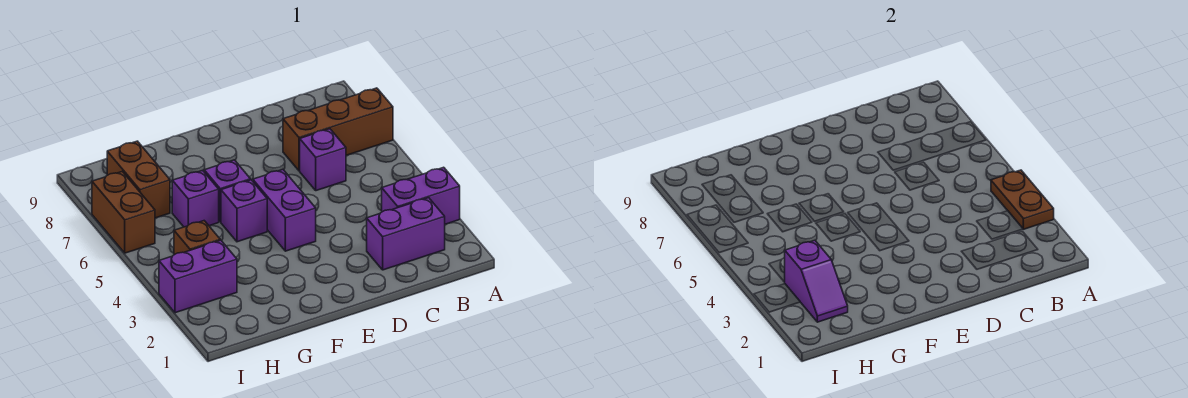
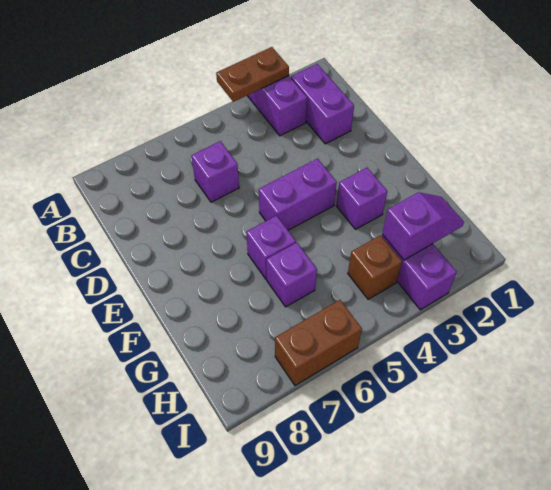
brown brick A7:C7 level 1 -> none
purple brick F5 level 1 -> purple brick F3 level 1
brown brick H7:H8 level 1 -> none

